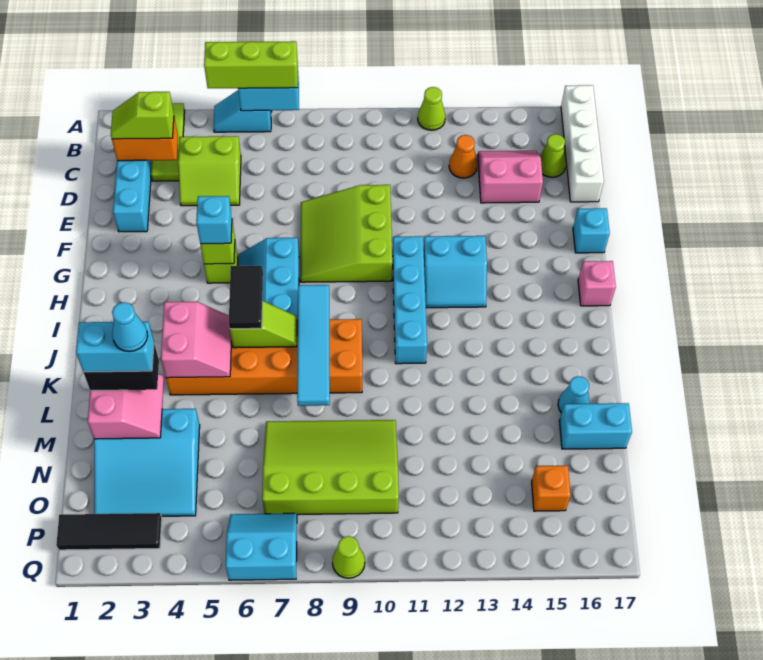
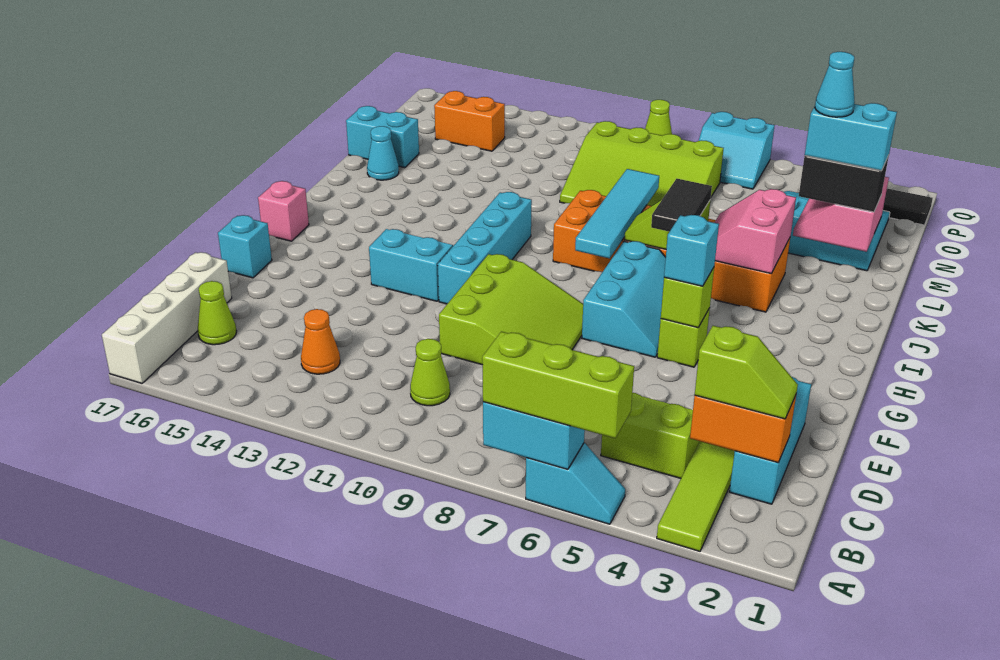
lime cone A12 level 1 -> lime cone C10 level 1
pink slope C14:D15 level 1 top D -> none
orange brick O15 level 1 -> orange brick O14:O15 level 1

